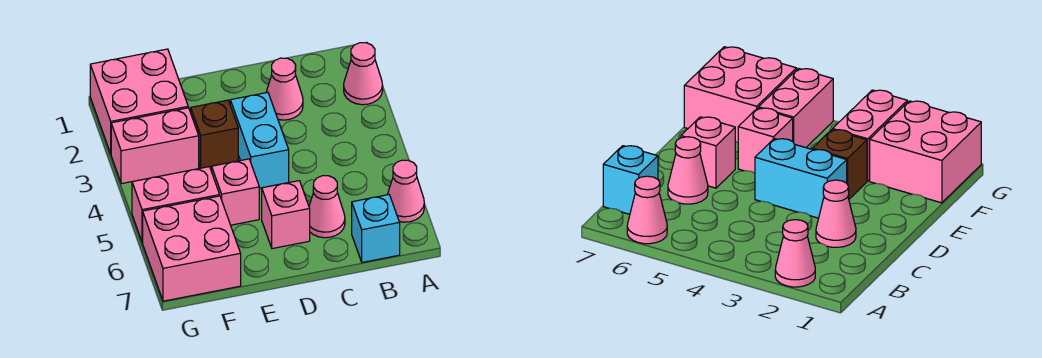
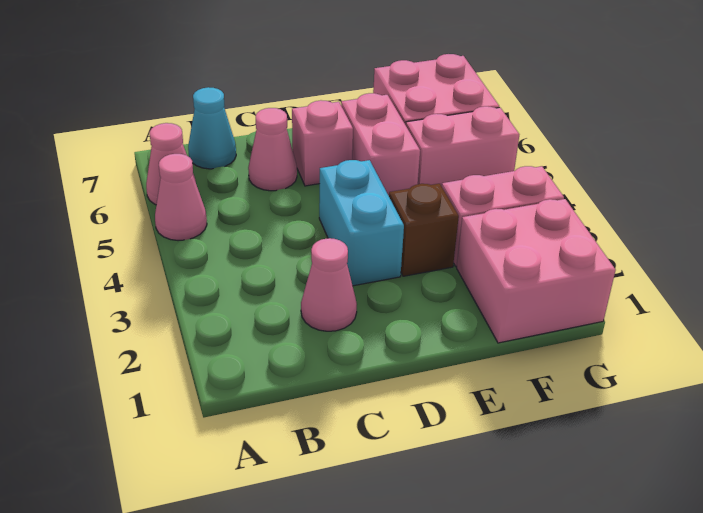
pink cone A2 level 1 -> pink cone A5 level 1
cyan brick B7 level 1 -> cyan cone B7 level 1
pink brick E5 level 1 -> pink brick E5:E6 level 1

